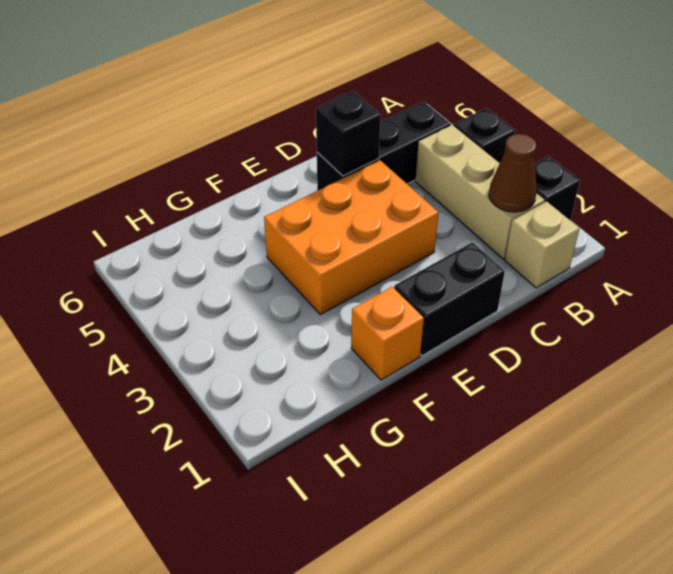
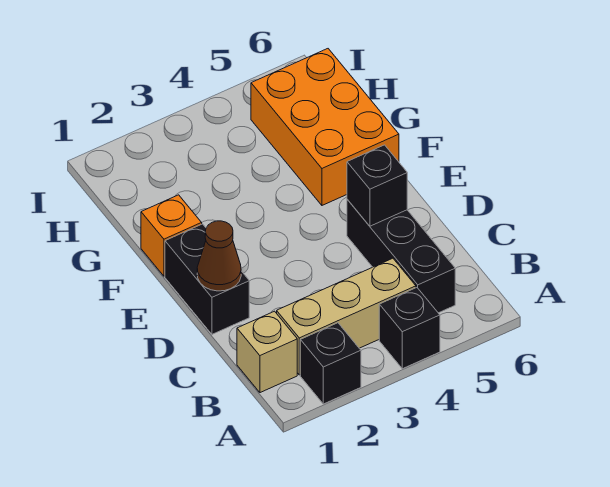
brown cone B2 level 2 -> brown cone D1 level 2
orange brick D3:F4 level 1 -> orange brick F5:H6 level 1

